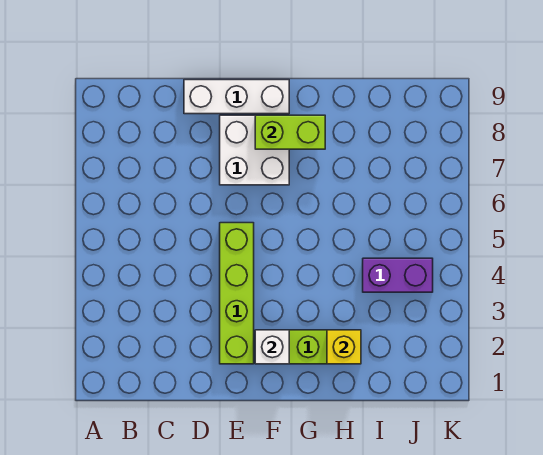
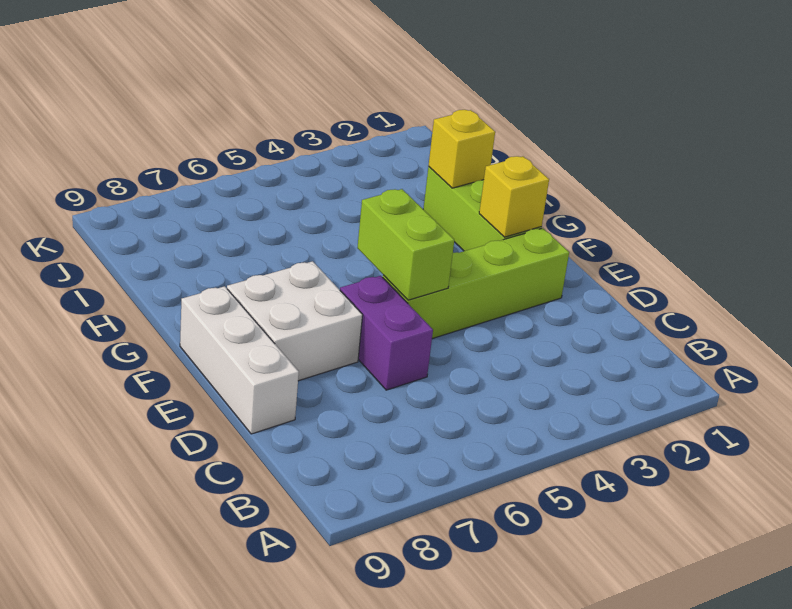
white brick F2 level 2 -> yellow brick F2 level 2
lime brick F8:G8 level 2 -> lime brick E5:F5 level 2
purple brick I4:J4 level 1 -> purple brick D6:E6 level 1

